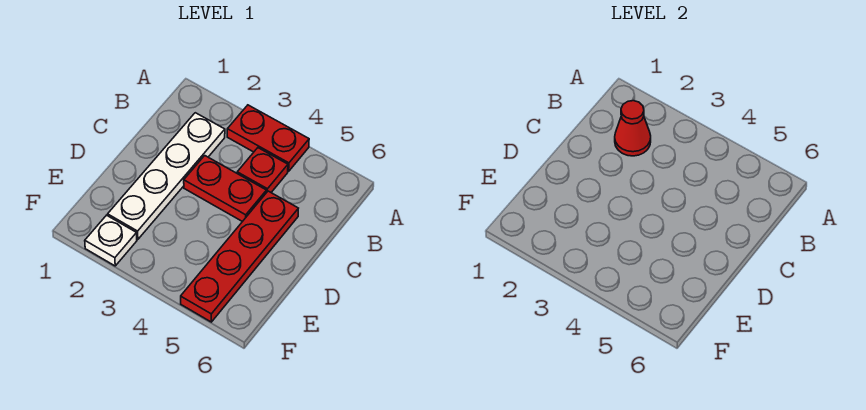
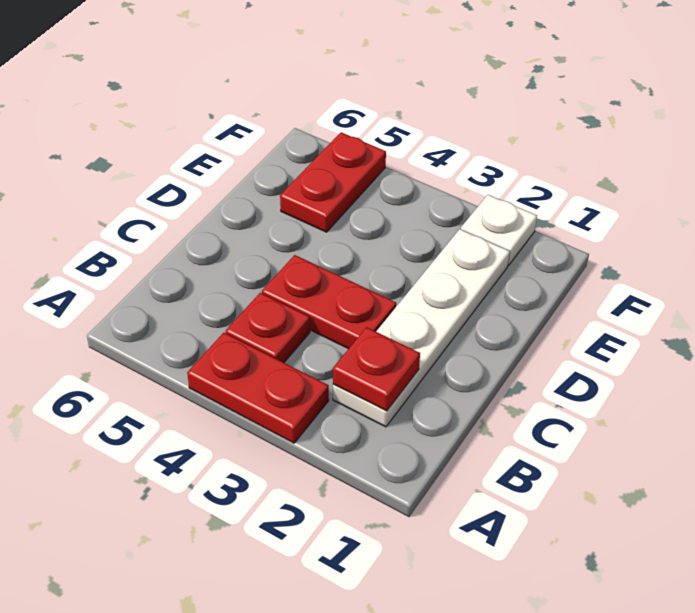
red cone B2 level 2 -> red plate B2 level 2
red plate C5:F5 level 1 -> red plate E5:F5 level 1

